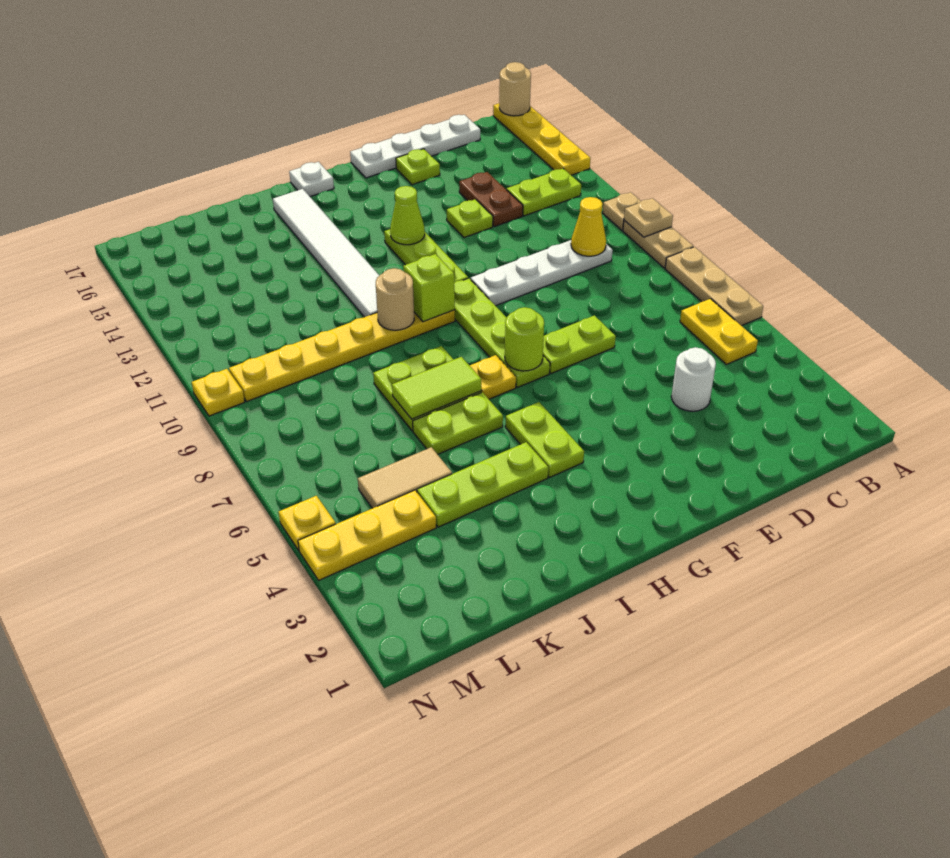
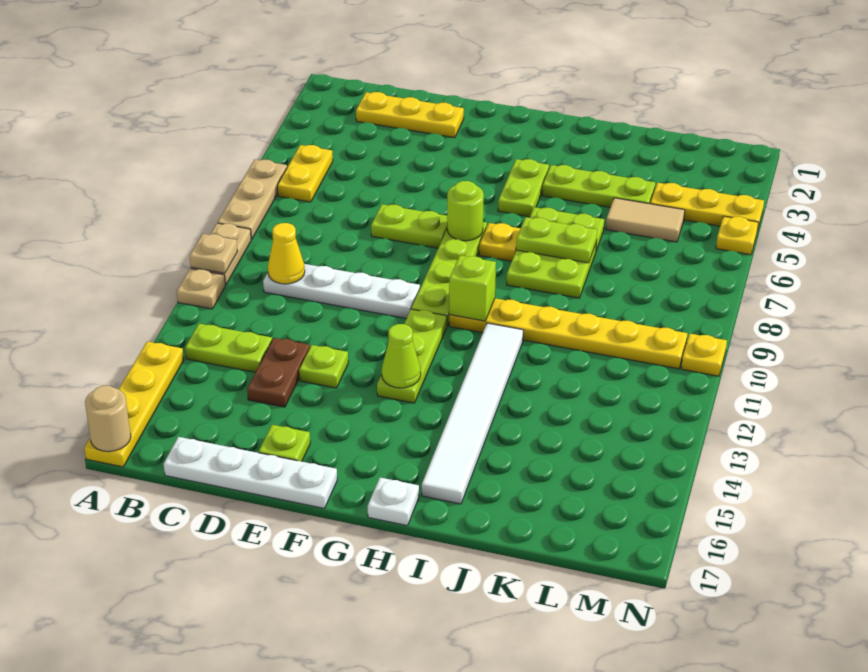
none -> yellow plate C2:E2 level 1
white round brick D4 level 1 -> none
lime tile I7:J7 level 2 -> lime plate I7:J7 level 2
tan round brick I10 level 2 -> none

